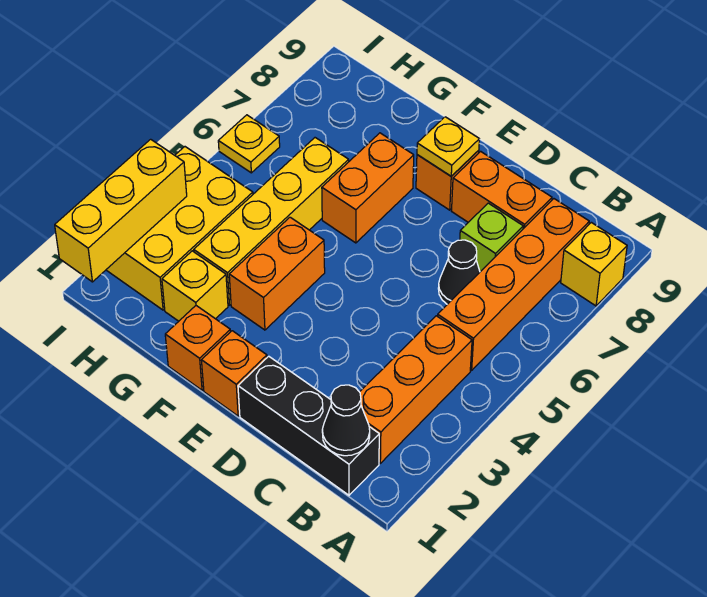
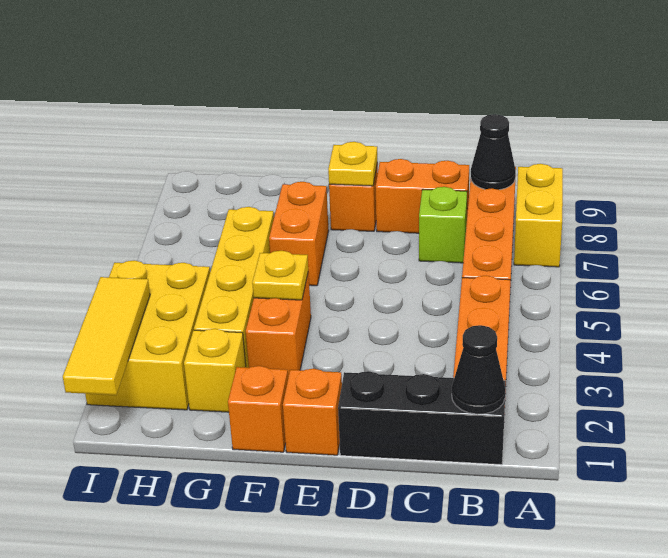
yellow brick A8 level 1 -> yellow brick A7:A8 level 1
black cone C6 level 1 -> black cone B8 level 2
yellow brick I1:I3 level 2 -> yellow tile I1:I3 level 2
yellow plate I6 level 1 -> yellow plate F4 level 2

